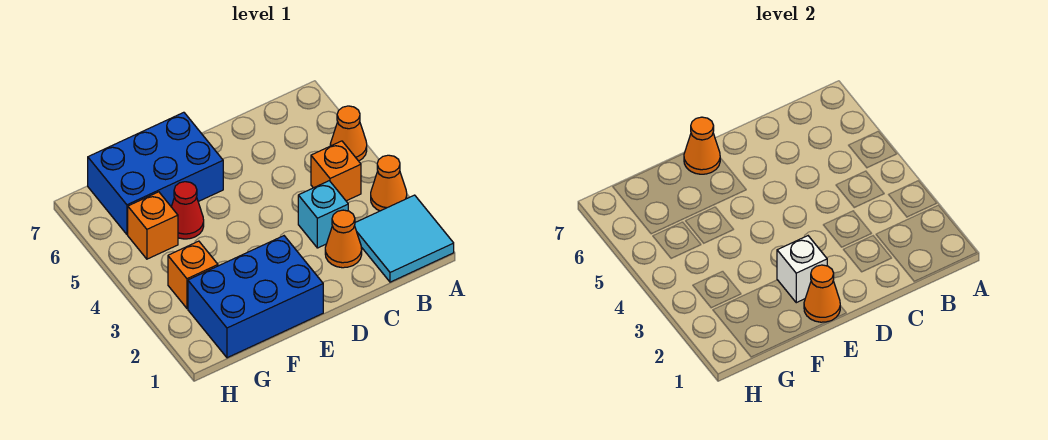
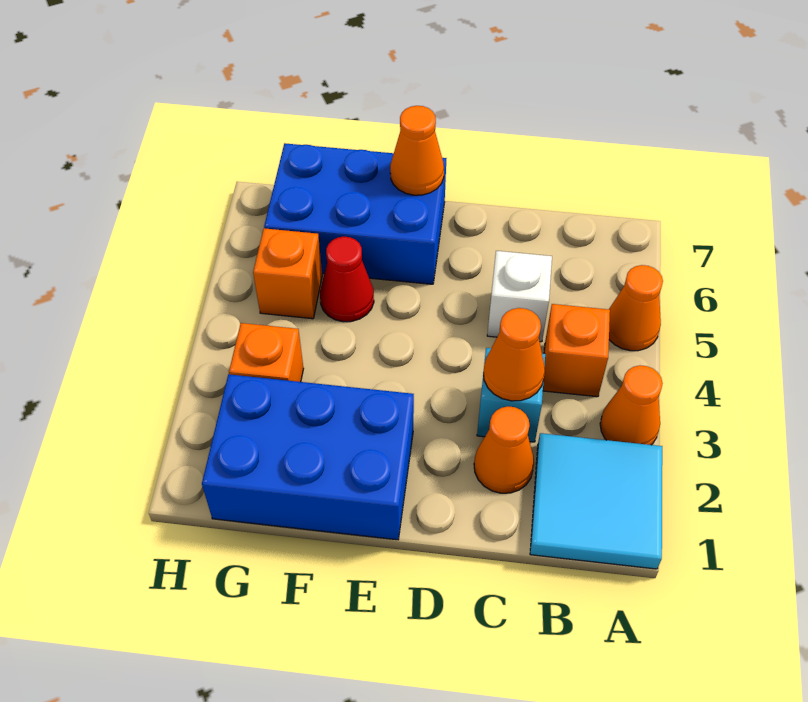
orange cone E1 level 2 -> orange cone C3 level 2
white brick E2 level 2 -> white brick C5 level 1

